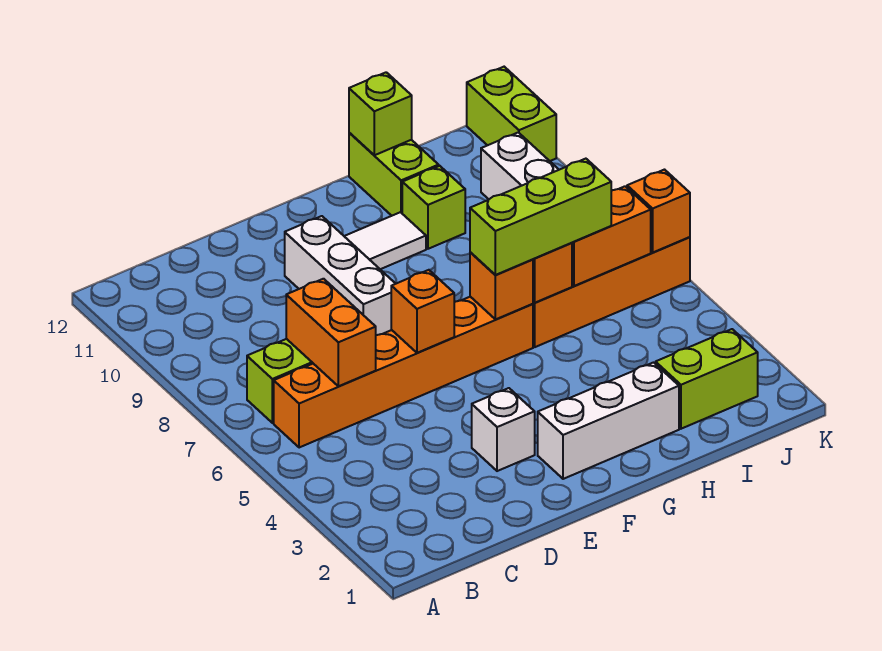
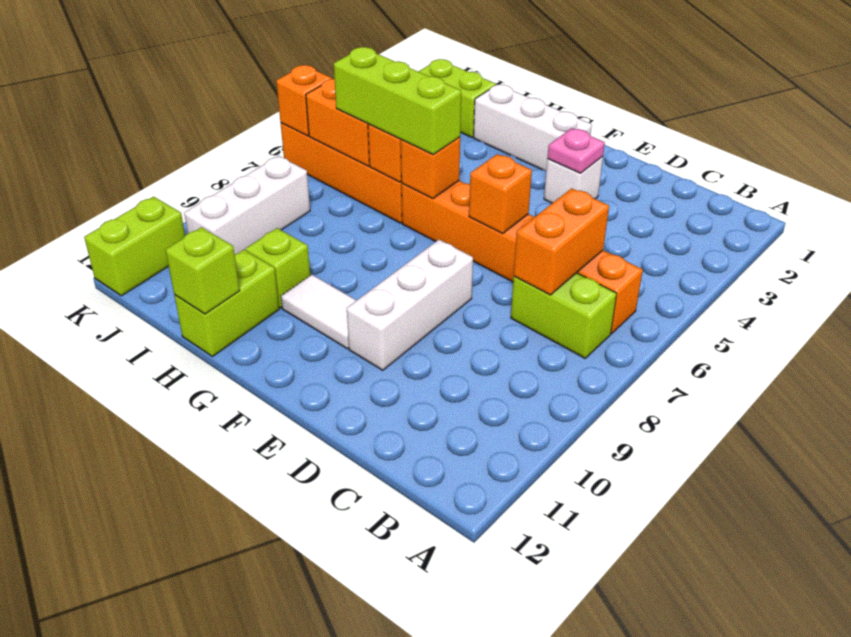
none -> pink plate E3 level 2

